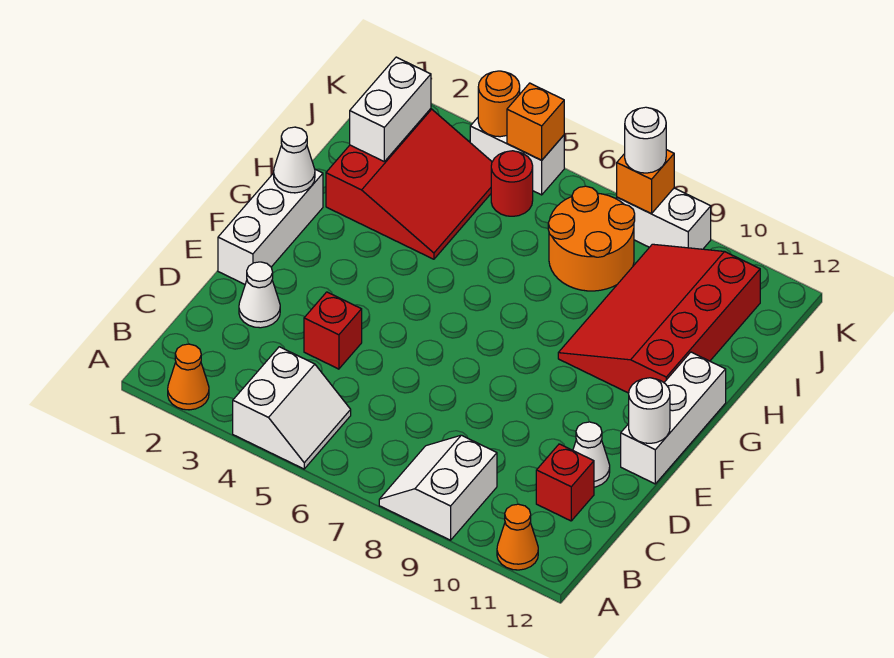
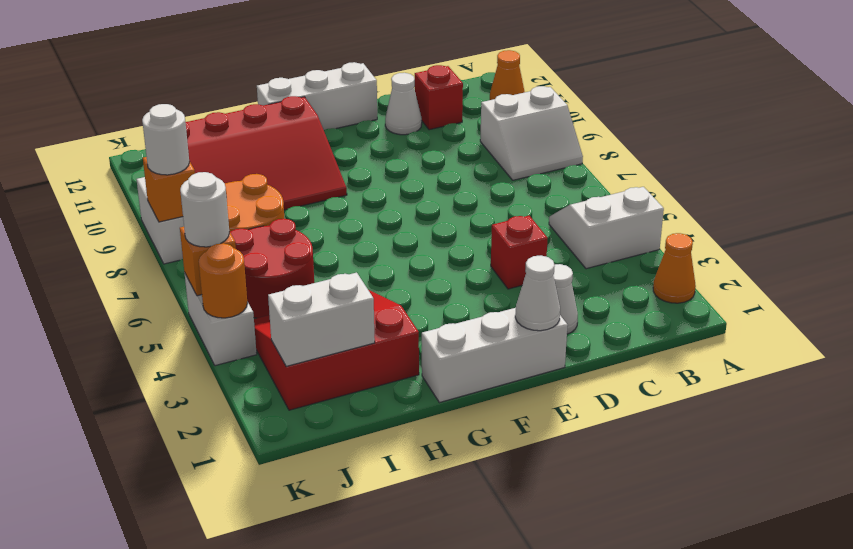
white round brick E12 level 2 -> white round brick K5 level 3
white cone G1 level 2 -> white cone E1 level 2
red round brick J5 level 1 -> red round brick I5:J6 level 1

